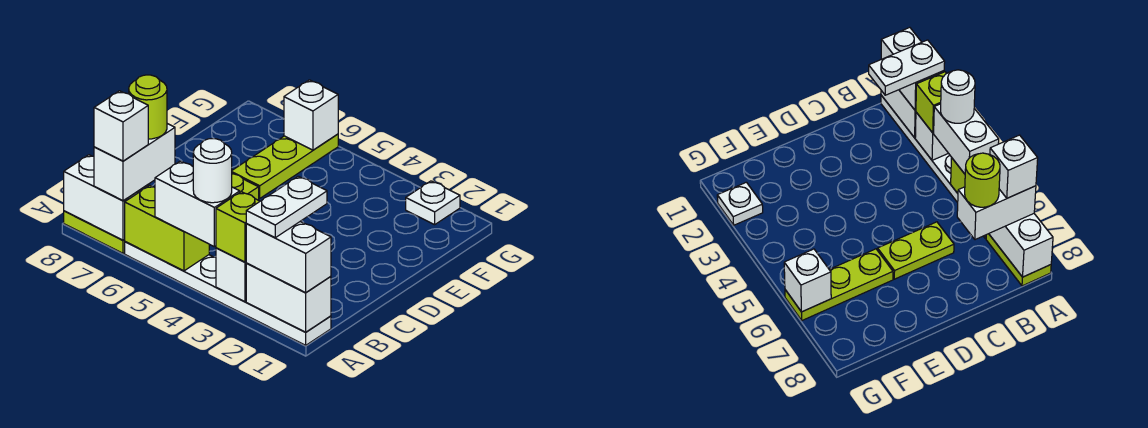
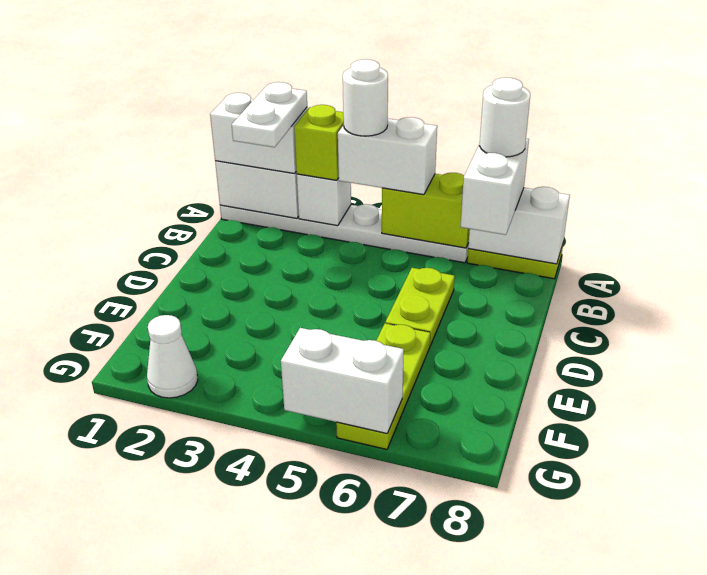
white brick A7 level 4 -> white round brick A7 level 4
lime round brick B7 level 4 -> none
white plate G2 level 1 -> white cone G2 level 1
white brick G6 level 2 -> white brick G5:G6 level 2

